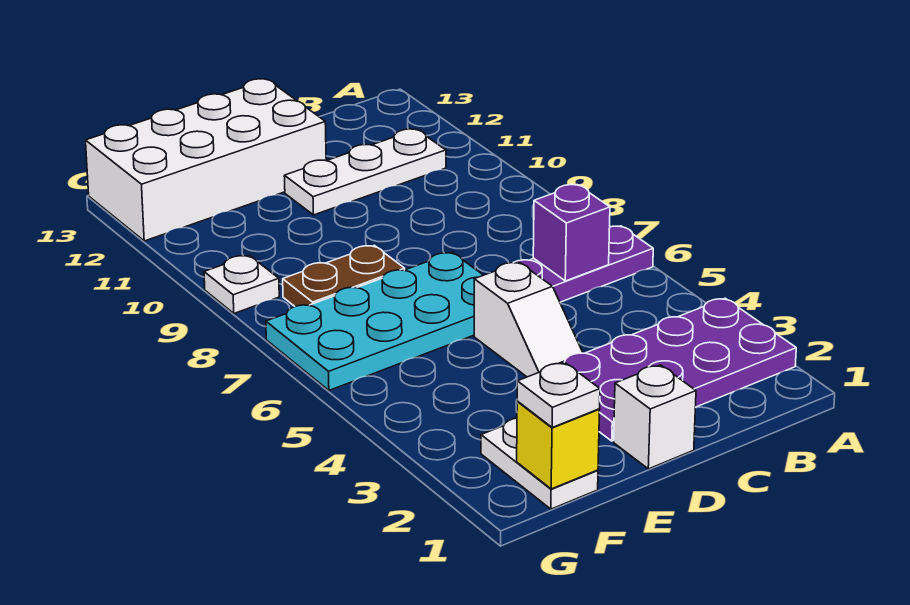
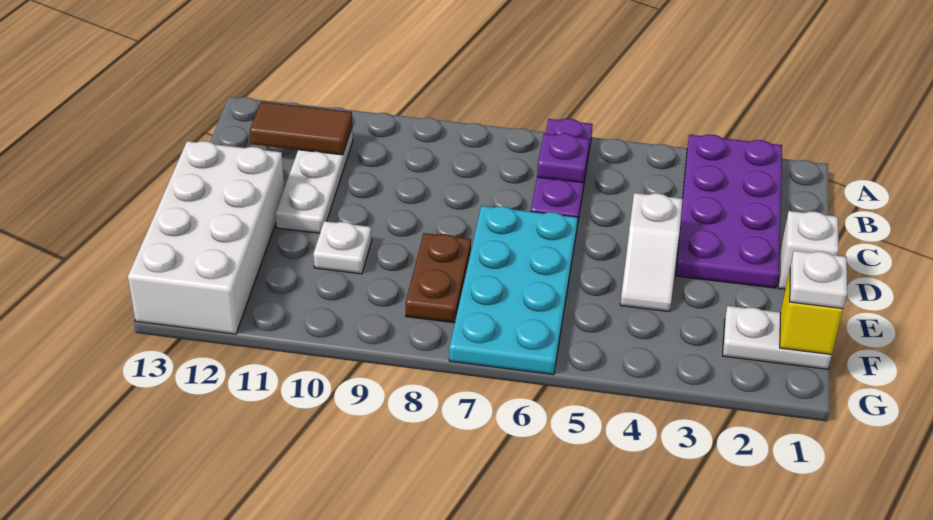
purple brick B6 level 2 -> purple plate B6 level 2
none -> brown tile B11:B12 level 2
white slope D4:D5 level 1 top 5 -> white slope D4:E4 level 1 top D
white plate G9 level 1 -> white plate E10 level 1

